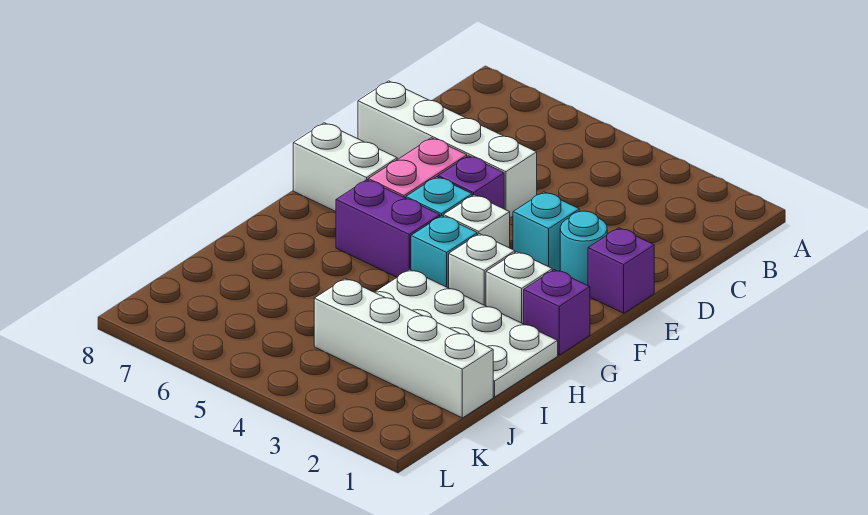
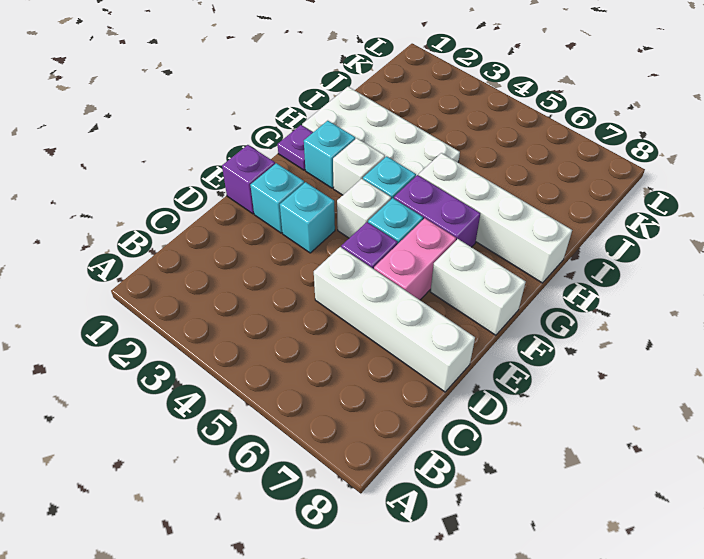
cyan round brick E2 level 1 -> cyan brick E2 level 1
purple brick G1 level 1 -> purple plate G1 level 1
white brick G2 level 1 -> cyan brick G2 level 1
white brick J1:J4 level 1 -> white brick H5:H8 level 1

